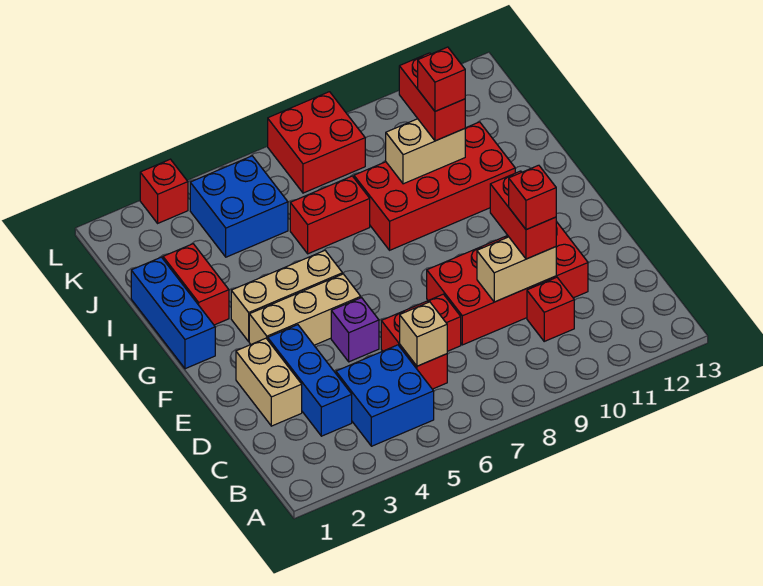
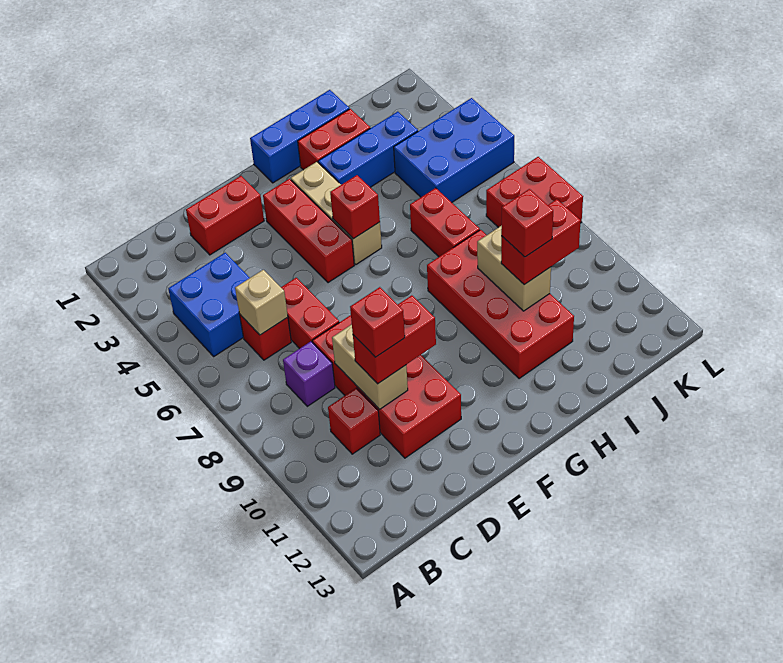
blue brick C3:E3 level 1 -> blue brick H3:J3 level 1
tan brick D2:E2 level 1 -> red brick D2:E2 level 1
purple brick E5 level 1 -> purple brick C8 level 1
tan brick F3:F5 level 1 -> red brick F3:F5 level 1
blue brick J4:K5 level 1 -> blue brick J4:L5 level 1
red brick L3 level 1 -> red brick G5 level 2

